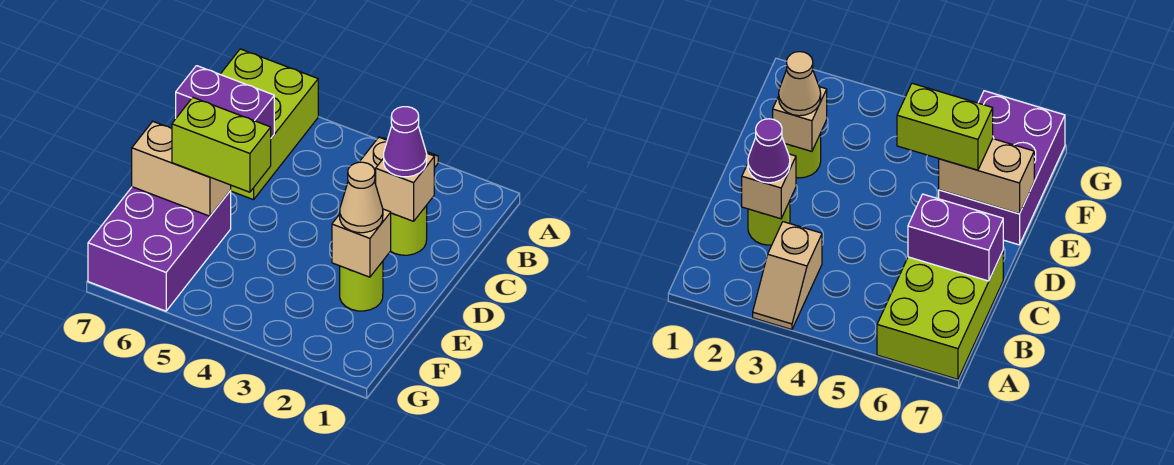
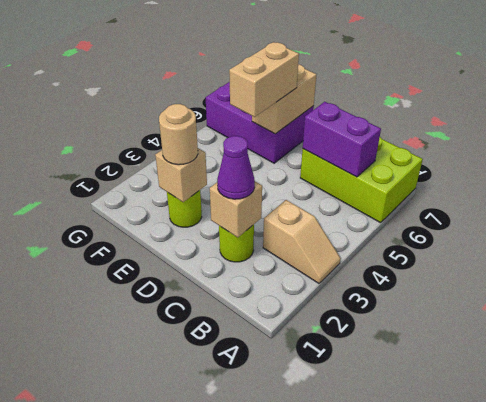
purple brick C6:C7 level 2 -> purple brick B6:C6 level 2
tan cone E2 level 3 -> tan round brick E2 level 3
lime brick E5:E6 level 3 -> tan brick E5:E6 level 3

